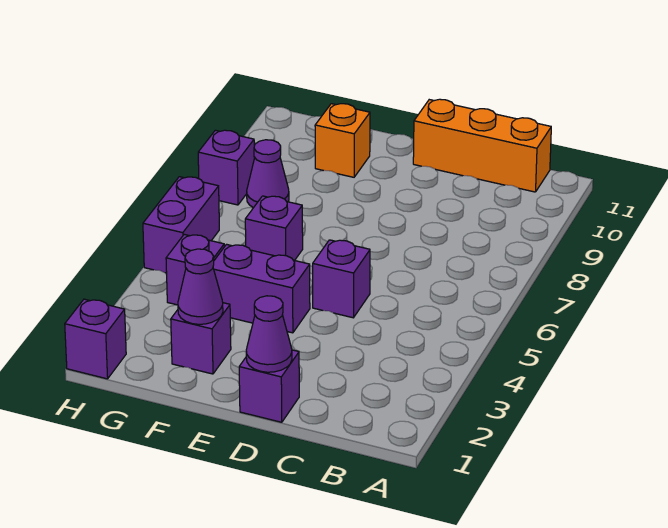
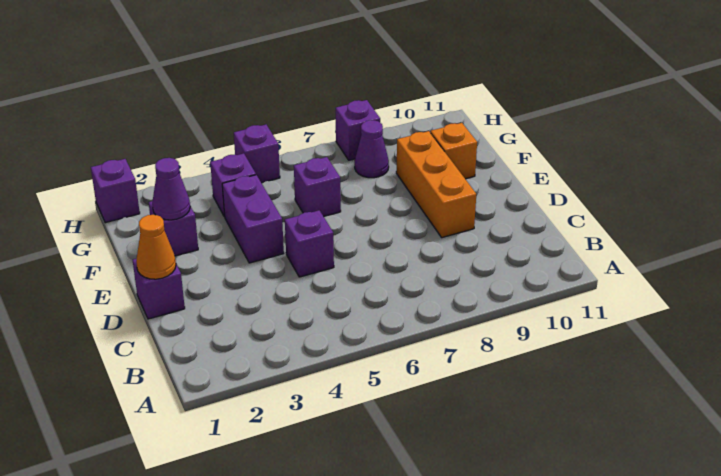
orange brick B11:D11 level 1 -> orange brick D9:F9 level 1
purple cone D1 level 2 -> orange cone D1 level 2
purple brick H5:H6 level 1 -> purple brick H5 level 1

